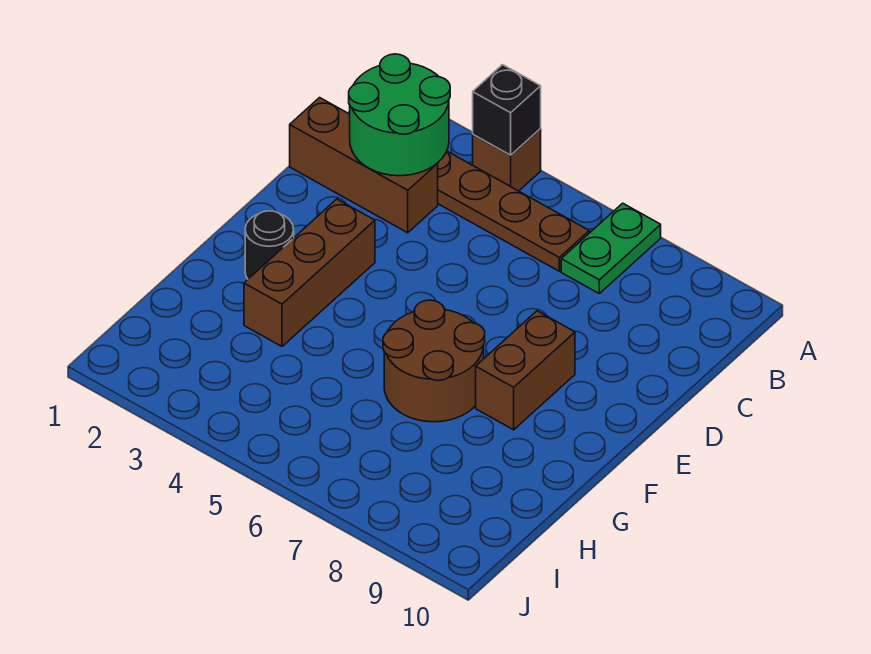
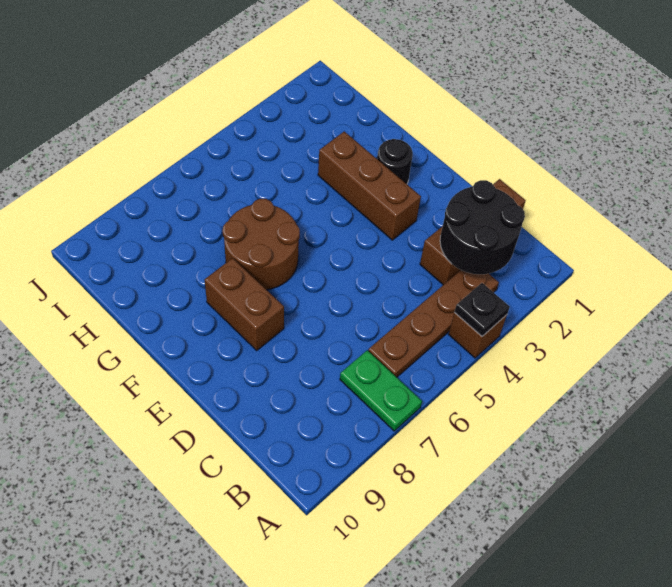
black brick A4 level 2 -> black plate A4 level 2
green round brick B2:C3 level 2 -> black round brick B2:C3 level 2

